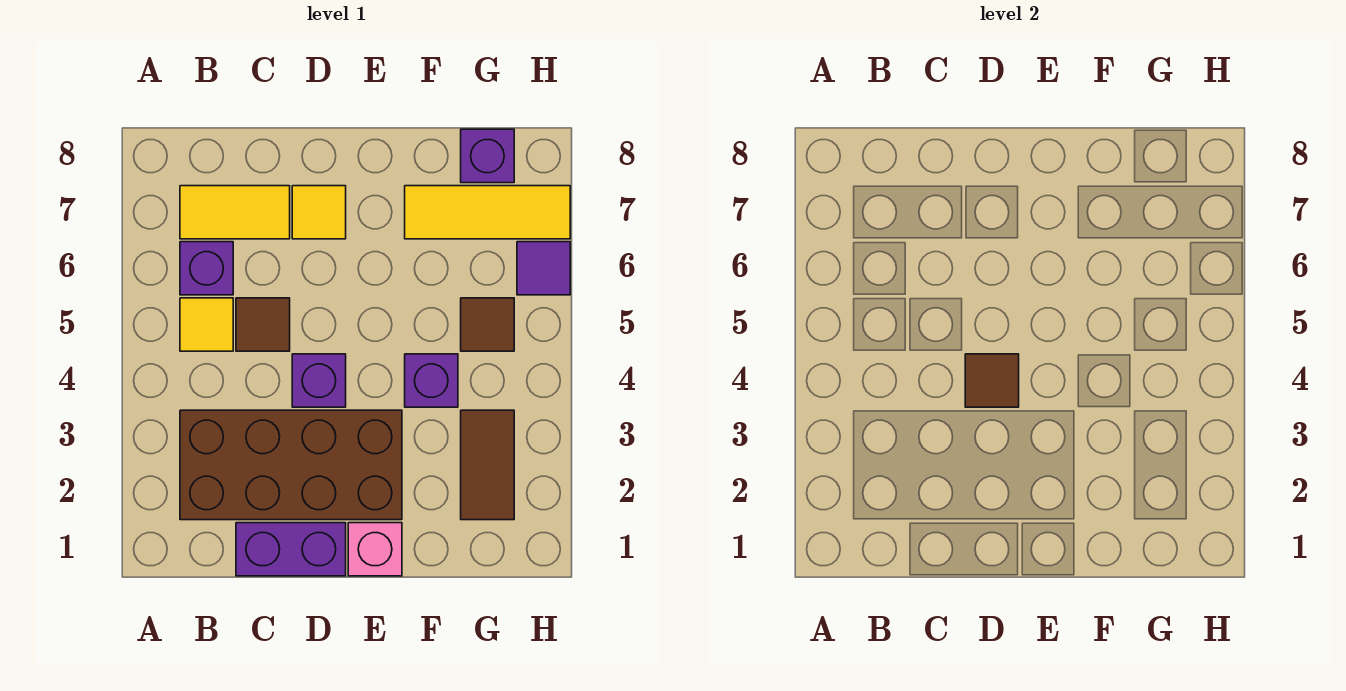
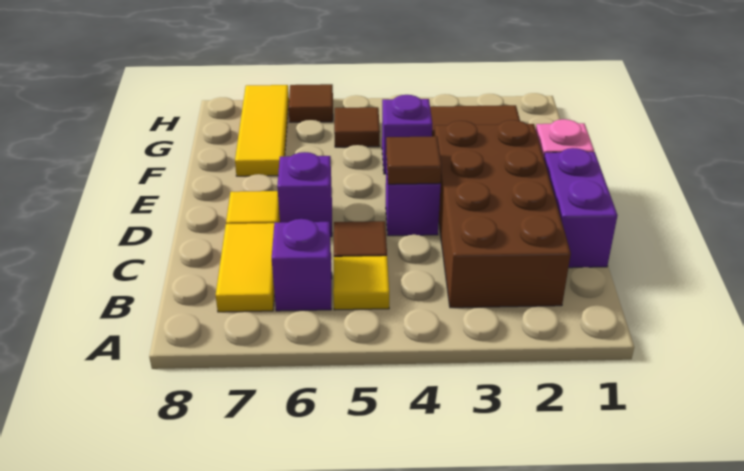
purple brick G8 level 1 -> purple brick D6 level 1
purple tile H6 level 1 -> brown tile H6 level 1

